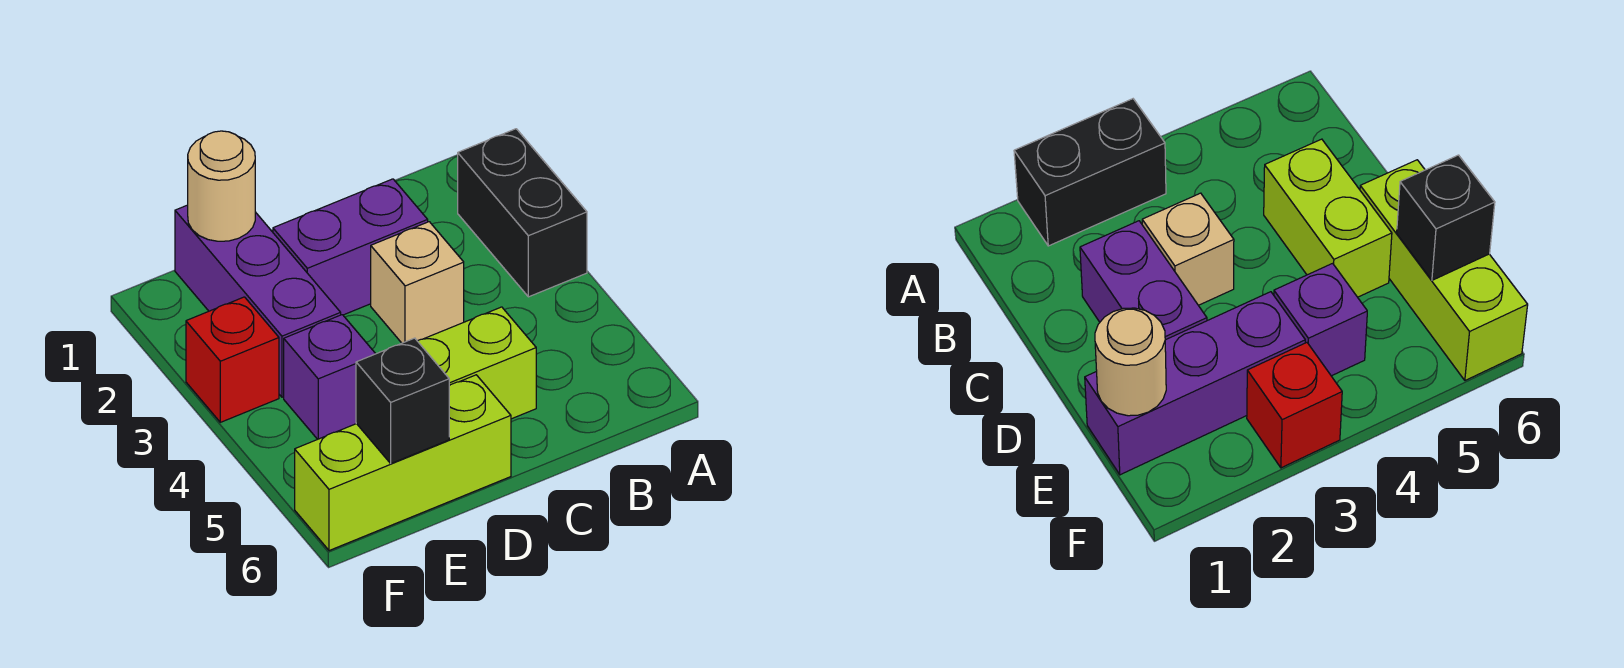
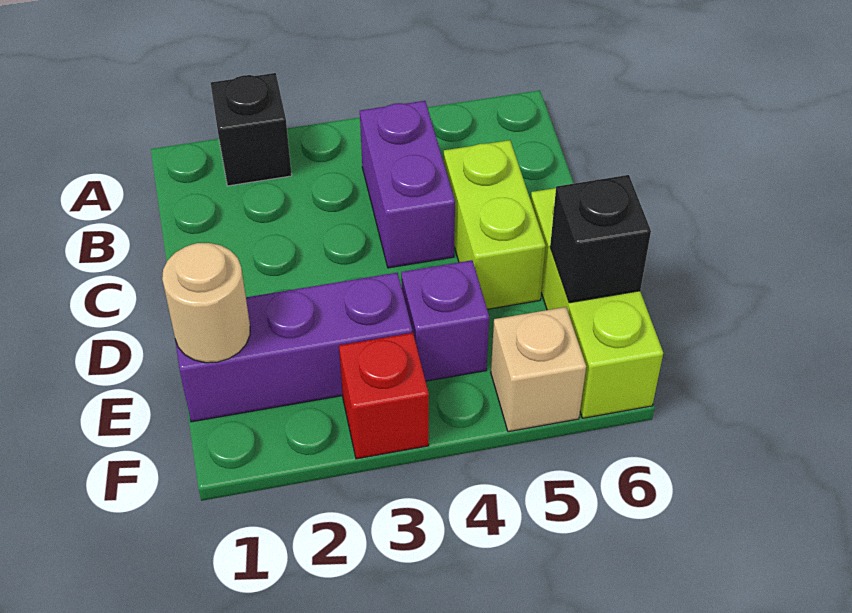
black brick A2:A3 level 1 -> black brick A2 level 1
purple brick C2:D2 level 1 -> purple brick B4:C4 level 1
tan brick C3 level 1 -> tan brick F5 level 1

